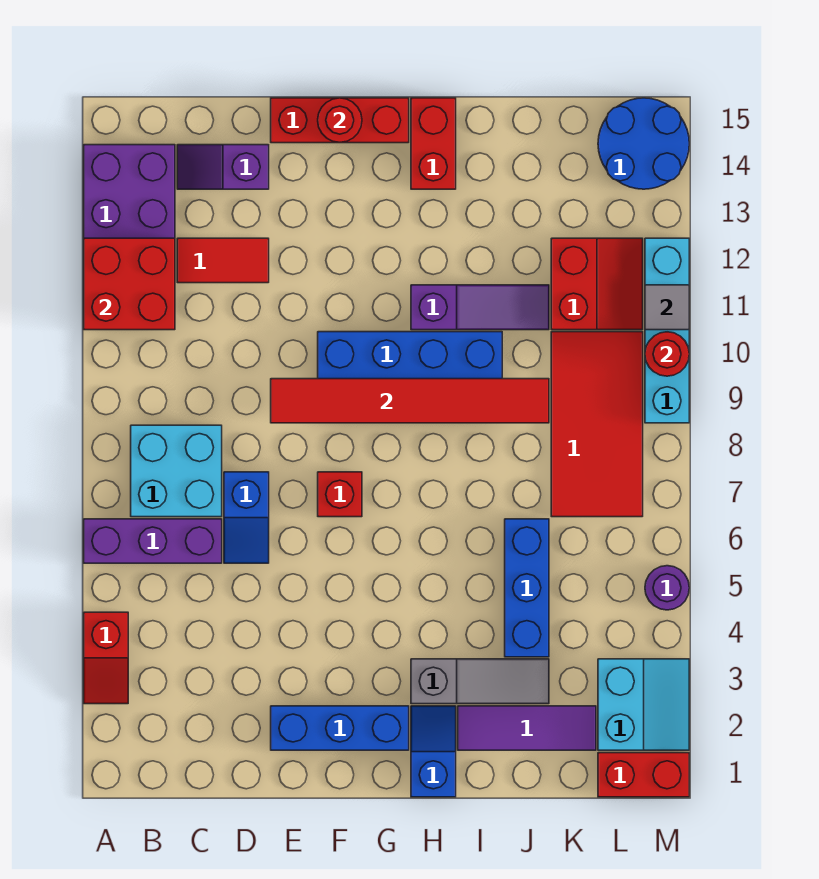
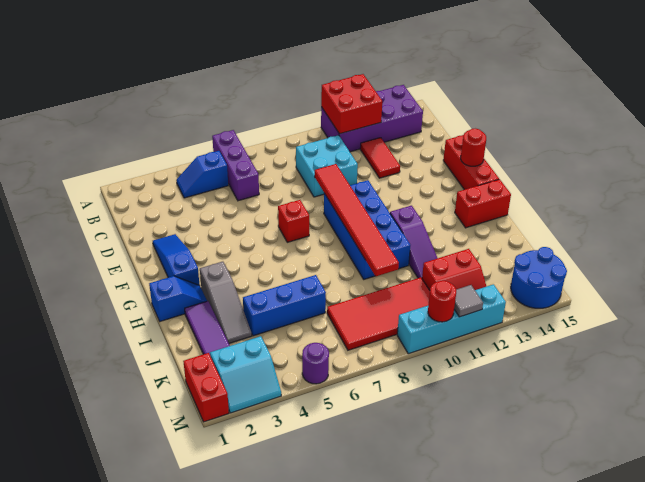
red slope A3:A4 level 1 top 4 -> none
cyan brick B7:C8 level 1 -> cyan brick C9:D10 level 1
purple slope C14:D14 level 1 top D -> none
blue slope D6:D7 level 1 top 7 -> blue slope B4:B5 level 1 top 5
blue brick E2:G2 level 1 -> blue slope E2:G2 level 1 top G

